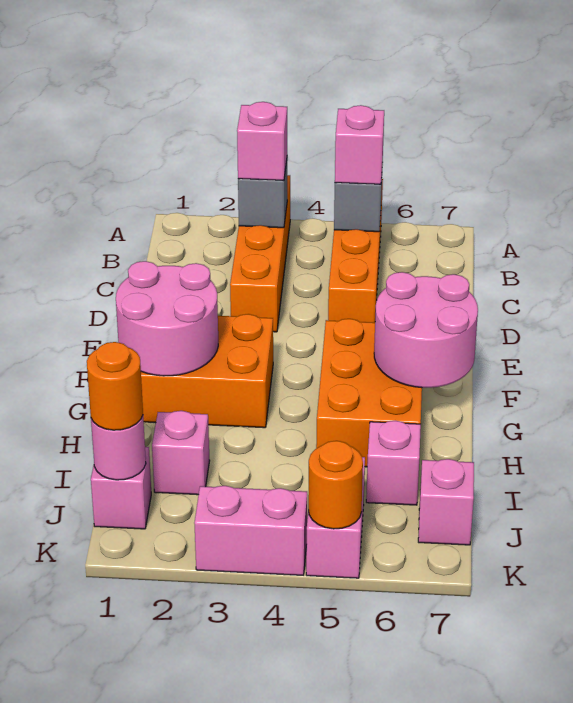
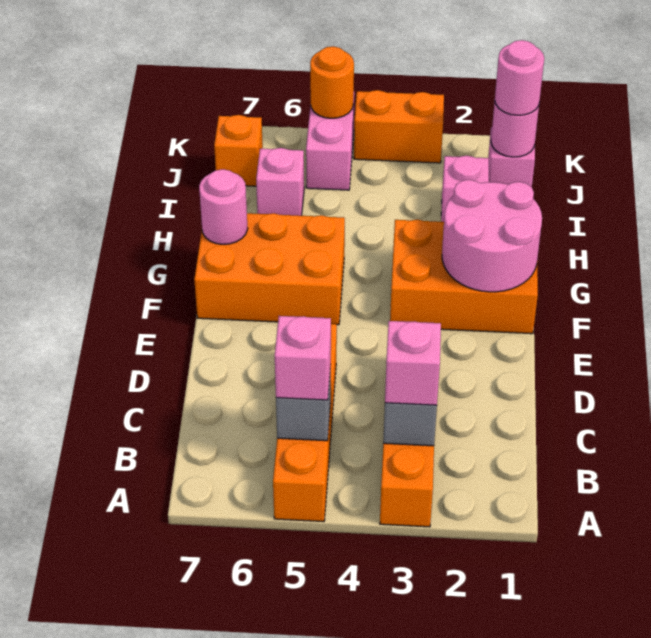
orange brick F5:H6 level 1 -> orange brick F5:G7 level 1
pink round brick F6:G7 level 2 -> pink round brick G7 level 2
orange round brick J1 level 3 -> pink round brick J1 level 3
pink brick J7 level 1 -> orange brick J7 level 1
pink brick K3:K4 level 1 -> orange brick K3:K4 level 1

